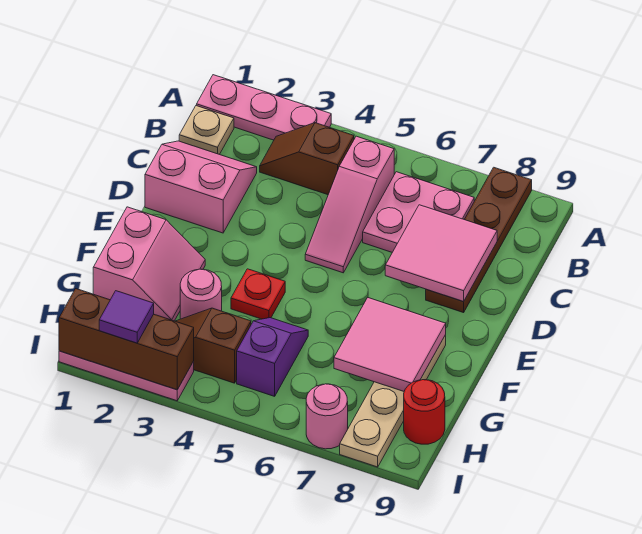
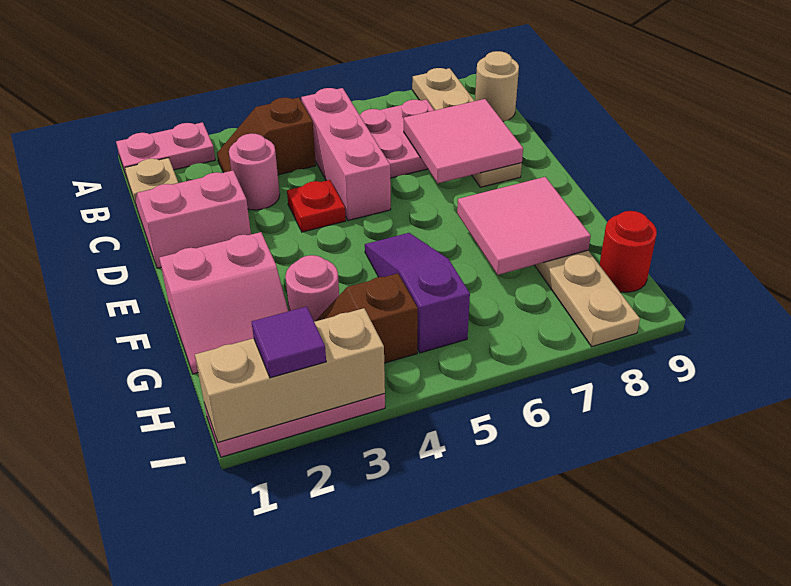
pink plate A1:A3 level 1 -> pink plate A1:A2 level 1
brown plate A8:D8 level 1 -> tan plate A8:D8 level 1
pink slope B5:D5 level 1 top B -> pink brick B5:D5 level 1
none -> tan round brick B9 level 1
pink slope F1:G2 level 1 top 1 -> pink slope F1:G2 level 1 top F
red plate F4 level 1 -> red plate D4 level 1
purple slope G5:H5 level 1 top H -> purple slope F5:H5 level 1 top H
brown brick I1:I3 level 2 -> tan brick I1:I3 level 2
pink round brick I7 level 1 -> pink round brick C3 level 1

